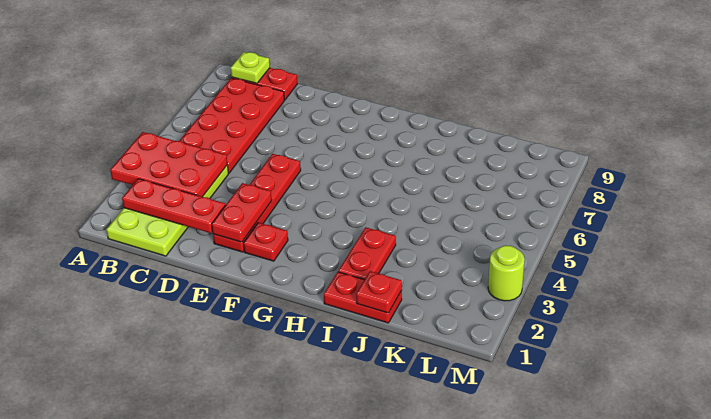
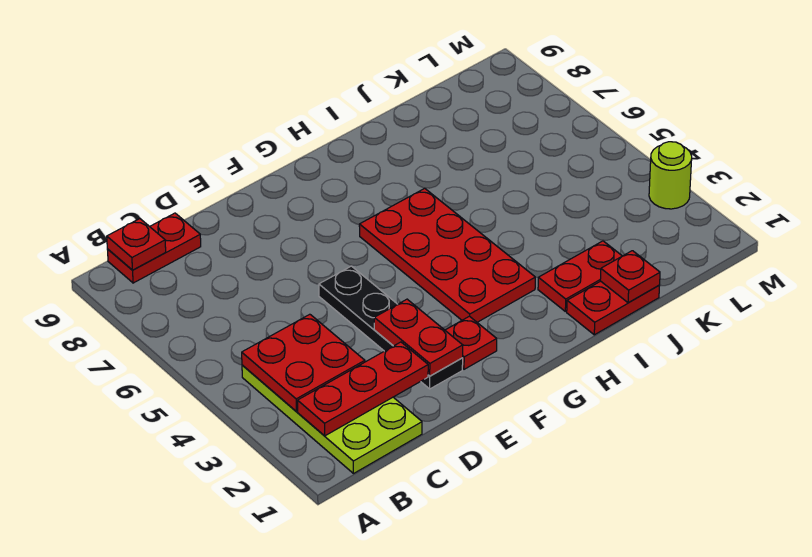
red plate A3:C4 level 2 -> red plate B3:C4 level 2
red plate B5:C8 level 1 -> red plate G3:H6 level 1
lime plate B9 level 2 -> red plate B9 level 2
red plate E2:E5 level 1 -> black plate E2:E5 level 1
red plate I2:I3 level 1 -> red plate I2:J2 level 1

